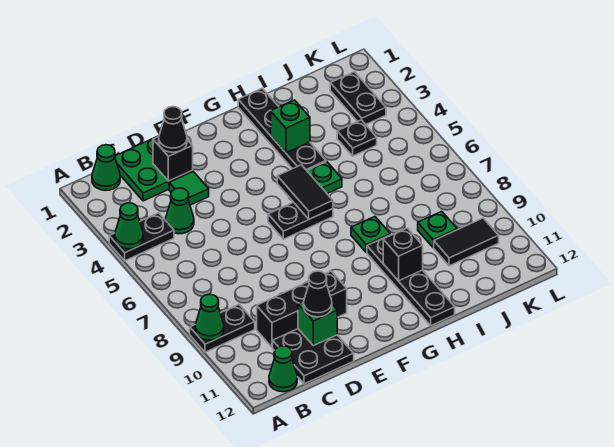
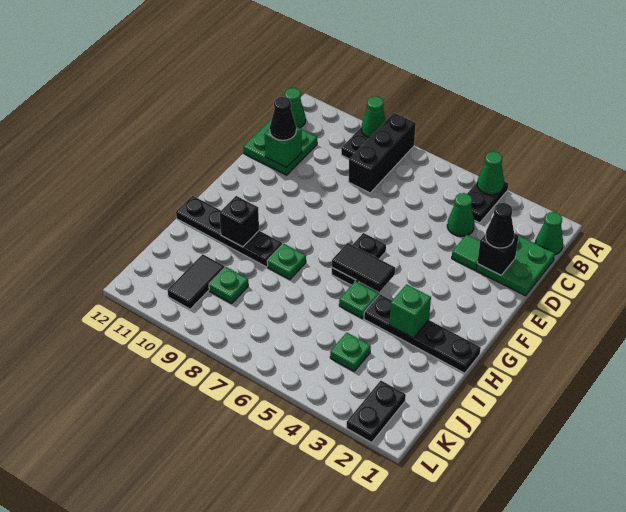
black brick C10:E10 level 1 -> black brick A8:C8 level 1
black plate C11:D12 level 1 -> green plate C11:D12 level 1
black plate J4 level 1 -> green plate J4 level 1
black plate K2:K3 level 1 -> black plate K2:L2 level 1

